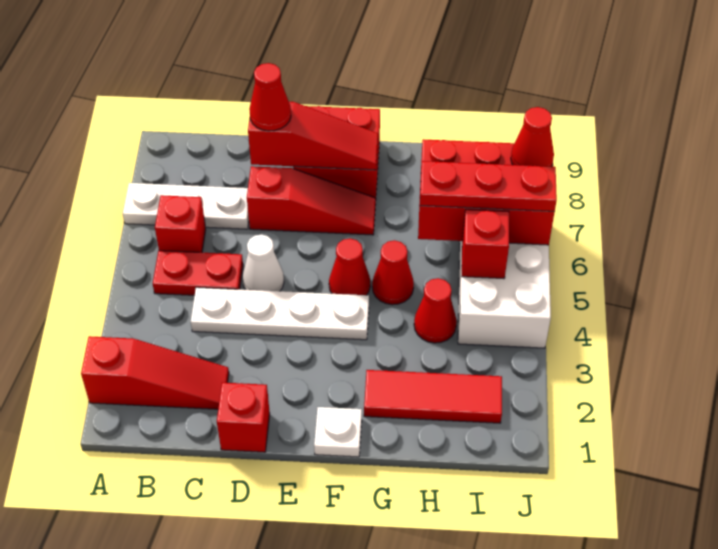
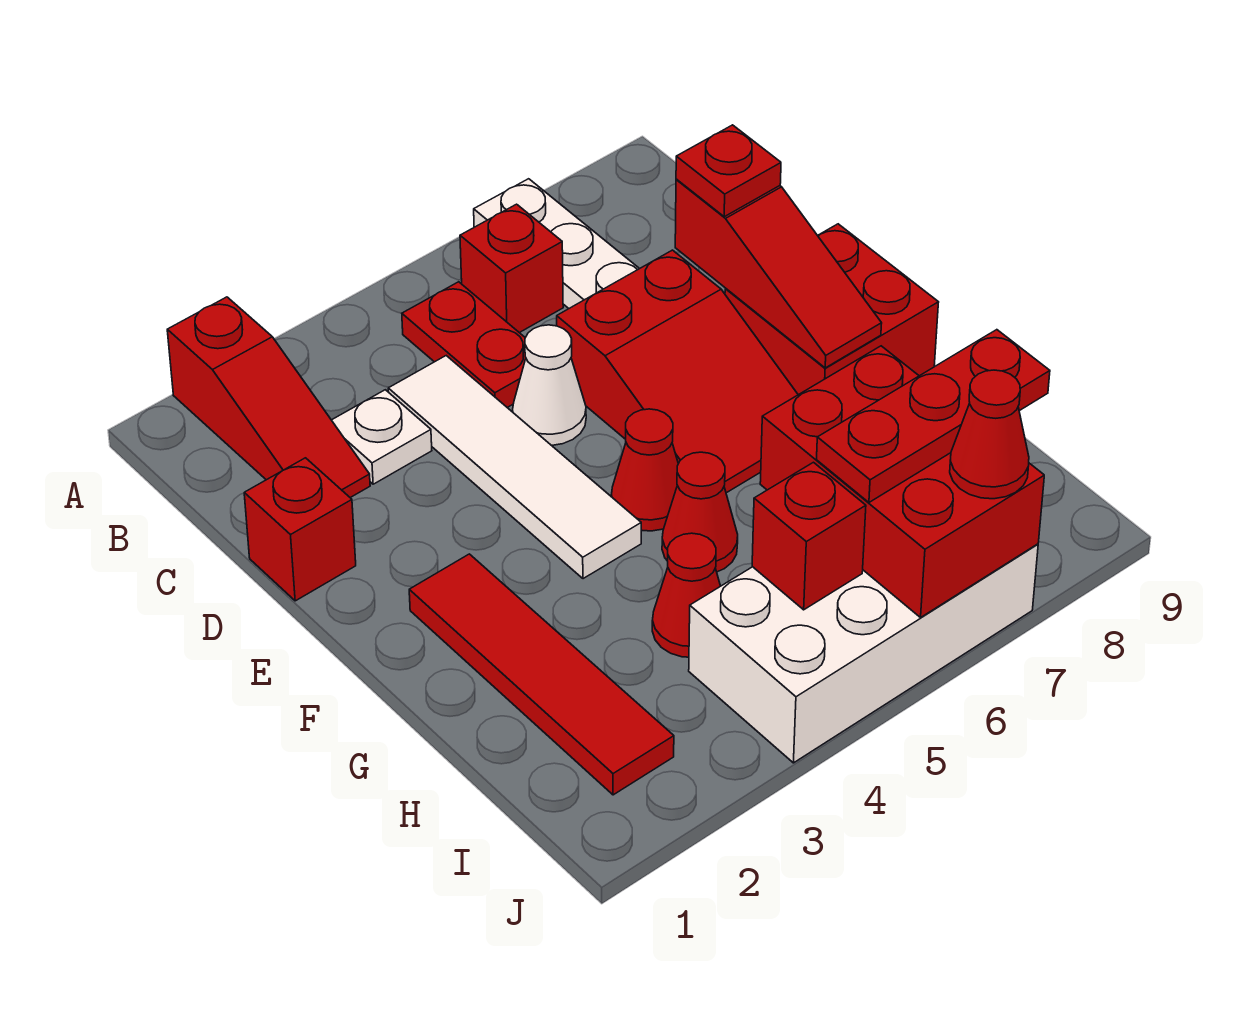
white plate C4:F4 level 1 -> white tile C4:F4 level 1
red slope D7:F7 level 1 top D -> red slope D6:F7 level 1 top D
red cone D8 level 3 -> red plate D8 level 3
white plate F1 level 1 -> white plate C3 level 1
red tile G2:I2 level 1 -> red tile F2:I2 level 1
red plate H6:J6 level 3 -> red plate I6:I8 level 3

